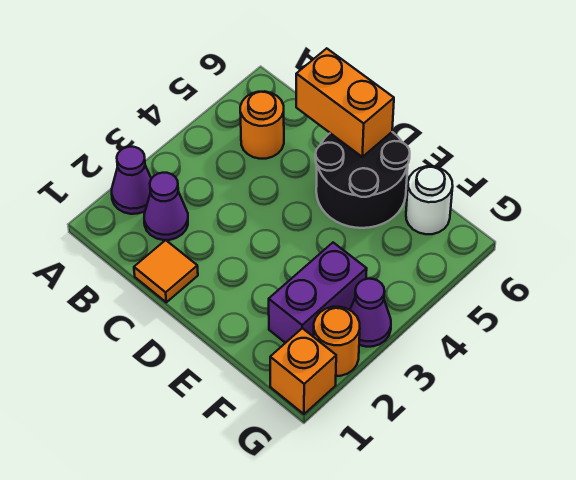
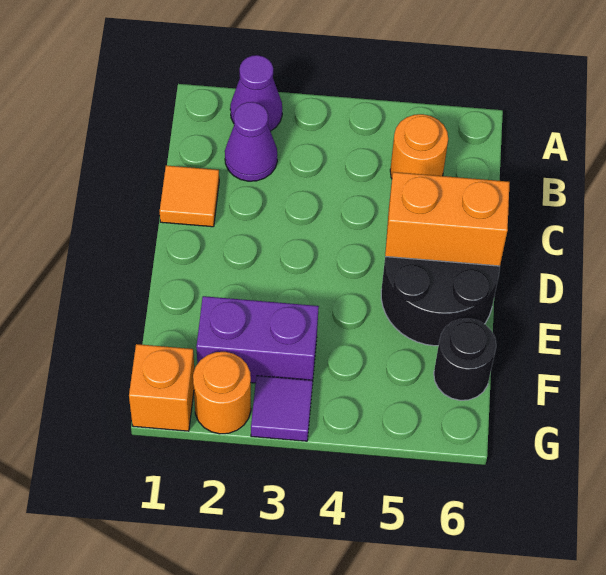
orange brick C6:D6 level 2 -> orange brick D5:D6 level 2
white round brick F6 level 1 -> black round brick F6 level 1
purple cone G3 level 1 -> purple tile G3 level 1

